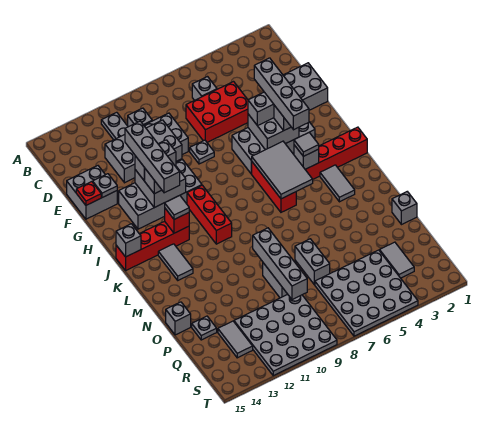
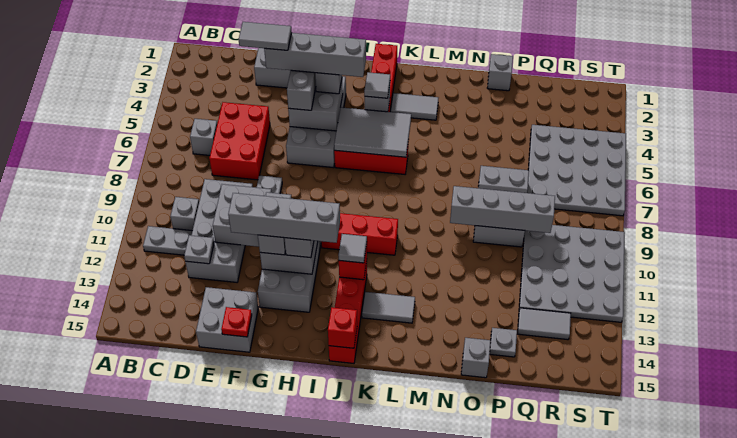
grey plate F14 level 2 -> grey plate D12 level 2
grey brick J15 level 2 -> red brick J15 level 2
grey tile Q3:R3 level 1 -> grey tile E4:F4 level 5

